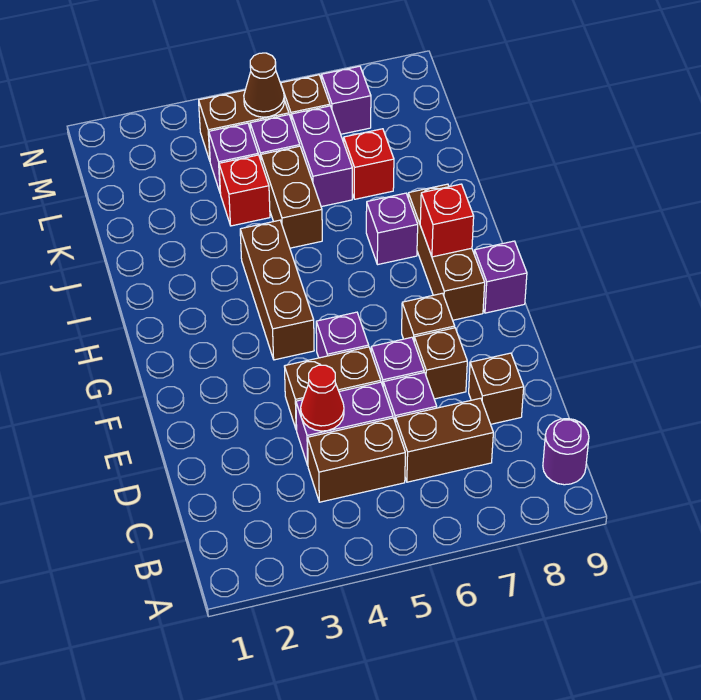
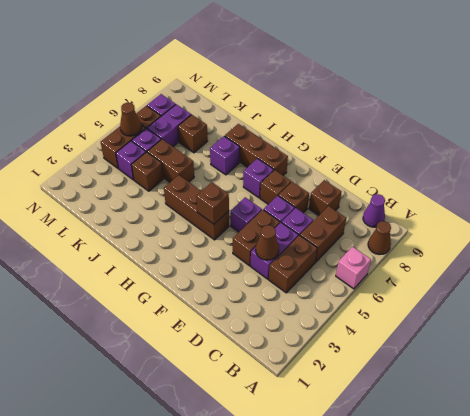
none -> pink brick A6 level 1
none -> brown cone A8 level 1
purple round brick B9 level 1 -> purple cone B9 level 1
red cone D4 level 2 -> brown cone D4 level 2
none -> brown brick G4 level 2
purple brick G9 level 1 -> purple brick G7 level 1
red brick H8 level 2 -> none
red brick K4 level 1 -> brown brick K4 level 1
purple brick K6:L6 level 1 -> purple brick L6:L7 level 1
red brick K7 level 1 -> brown brick K7 level 1

